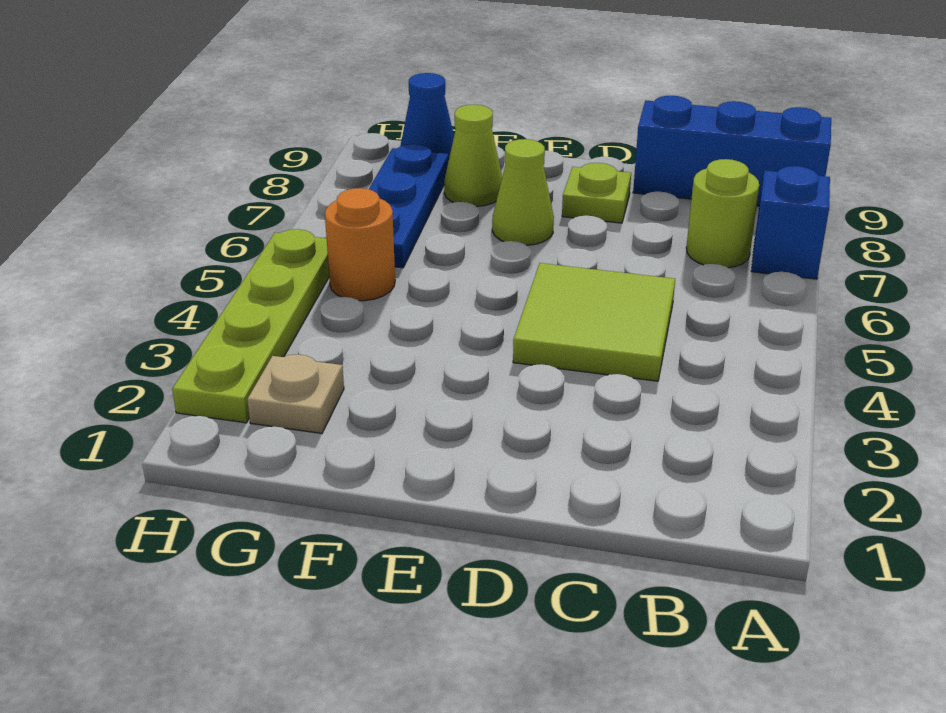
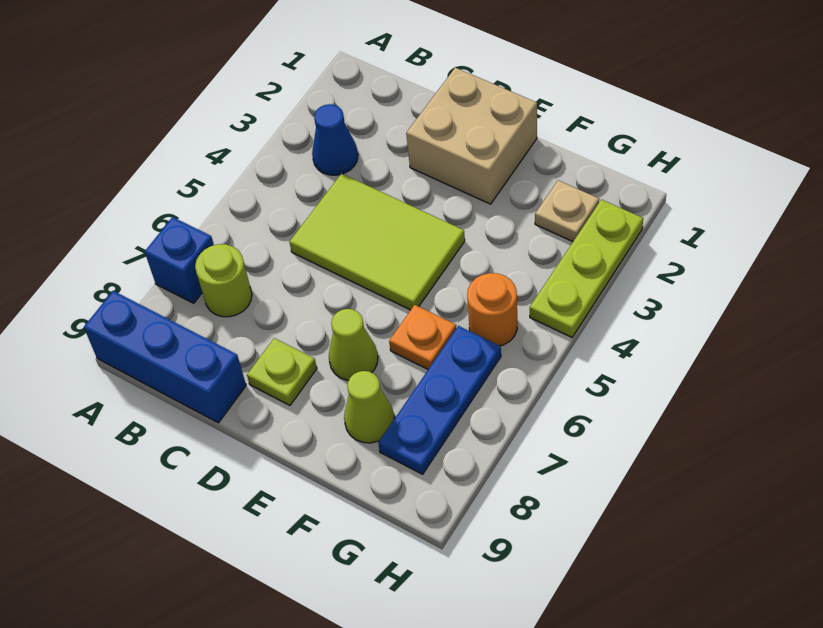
lime tile C4:D5 level 1 -> lime tile C4:E5 level 1
none -> tan brick D1:E2 level 1
none -> orange plate F6 level 1
blue cone G9 level 1 -> blue cone B3 level 1
lime plate H2:H5 level 1 -> lime plate H2:H4 level 1

